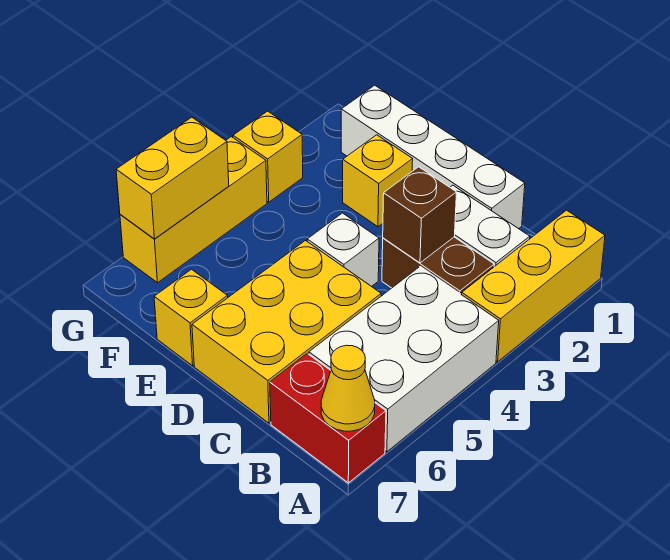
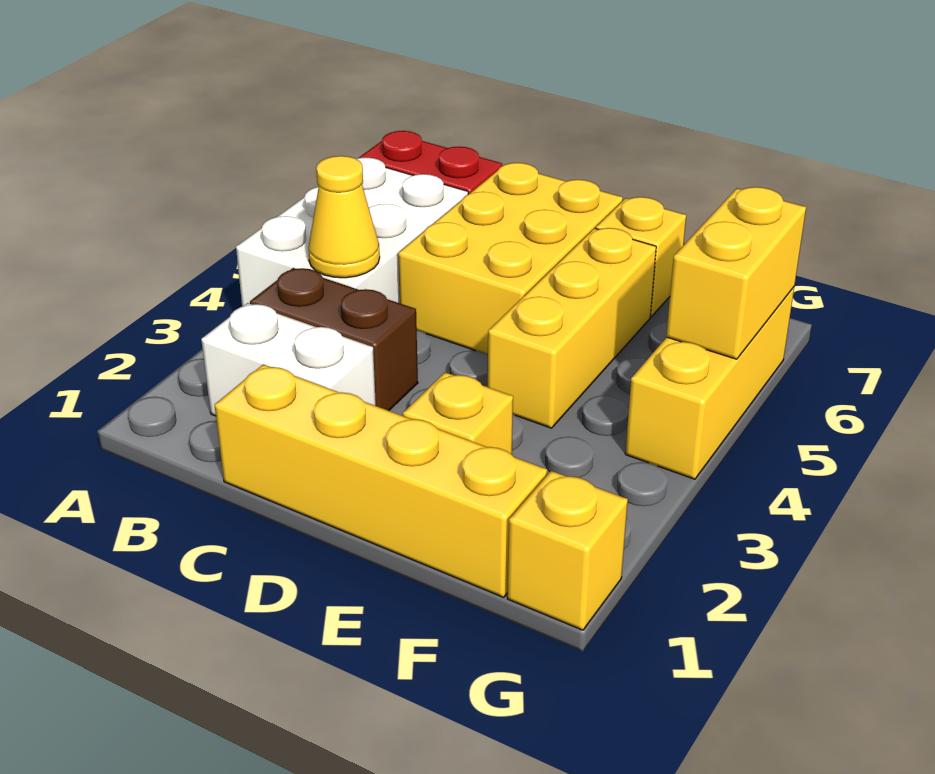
yellow brick A1:A3 level 1 -> yellow brick E4:E6 level 1
yellow cone A7 level 2 -> yellow cone B4 level 2
white brick C1:F1 level 1 -> yellow brick C1:F1 level 1
brown brick C3 level 2 -> none
white brick D4 level 1 -> none
yellow brick G3 level 1 -> yellow brick G1 level 1

